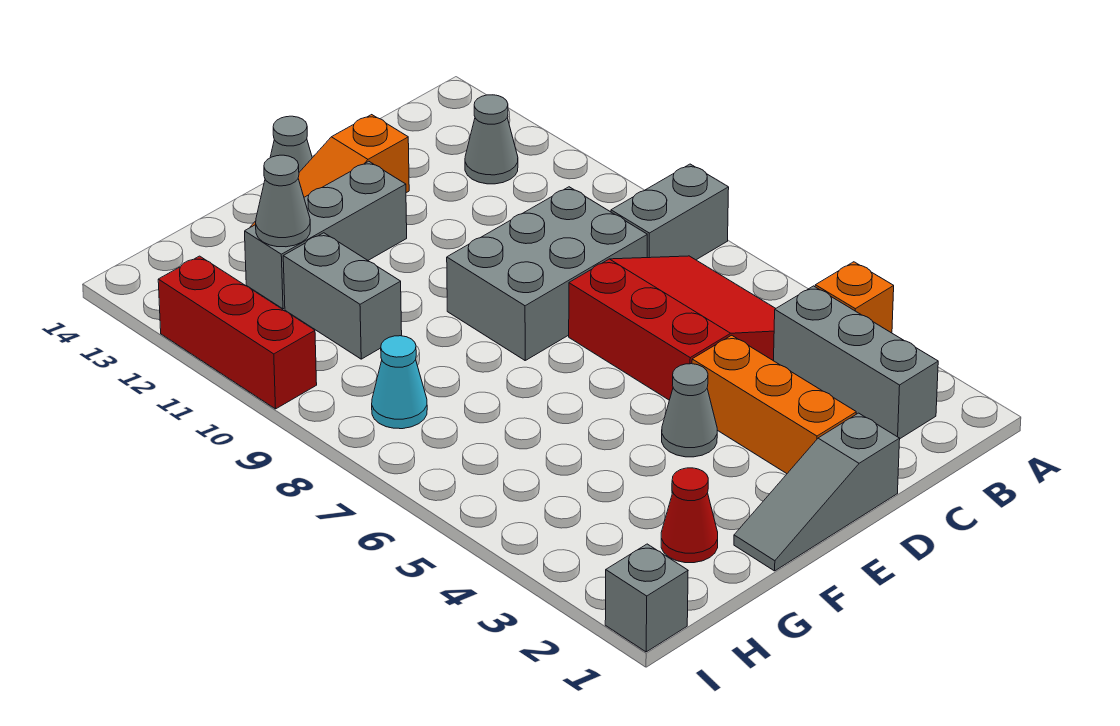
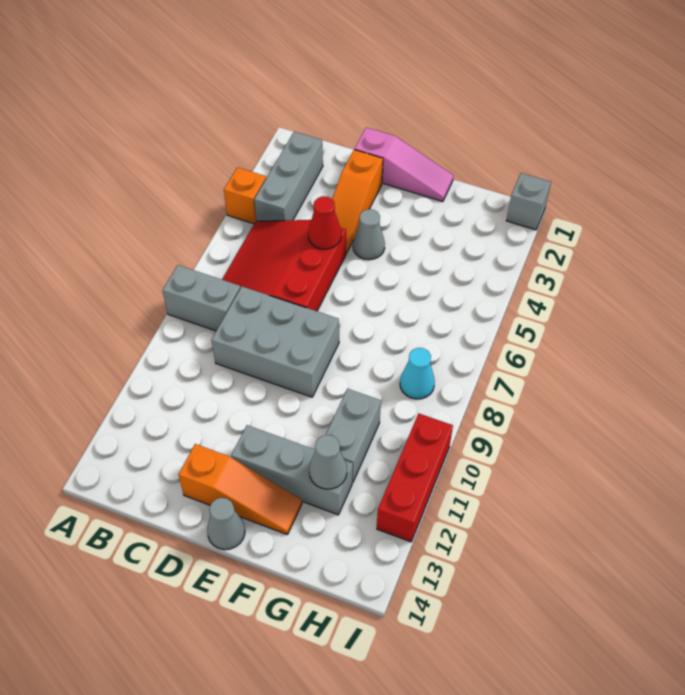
grey cone B12 level 1 -> none
grey slope D1:F1 level 1 top D -> pink slope D1:F1 level 1 top D
orange brick D2:D4 level 1 -> orange slope D2:D4 level 1 top 2
red cone G2 level 1 -> red cone D5 level 2

